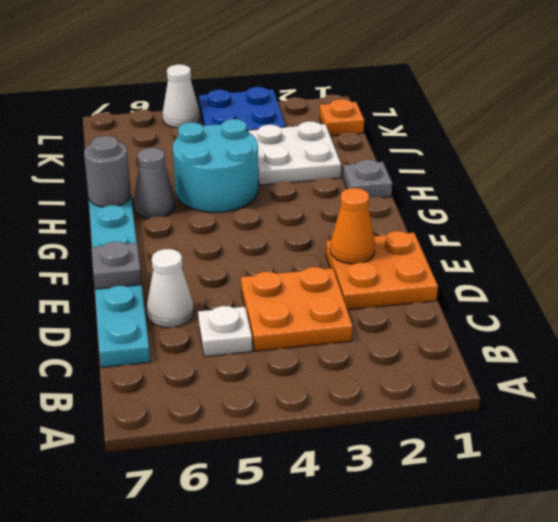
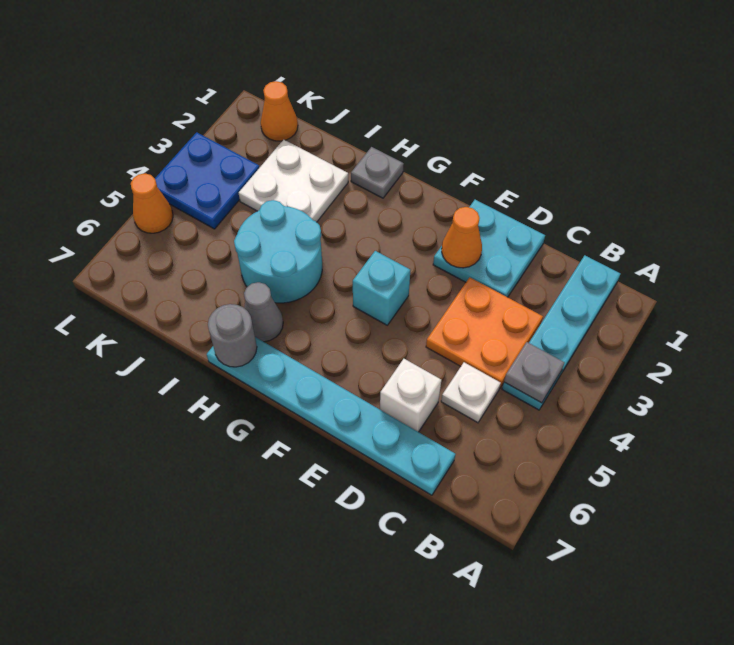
none -> cyan plate B1:B4 level 1
orange plate D1:E2 level 1 -> cyan plate D1:E2 level 1
white cone D6 level 1 -> white brick D6 level 1
grey plate E7 level 2 -> grey plate B4 level 2
none -> cyan brick F4 level 1
orange plate K1 level 1 -> orange cone K1 level 1
white cone L5 level 1 -> orange cone L5 level 1

